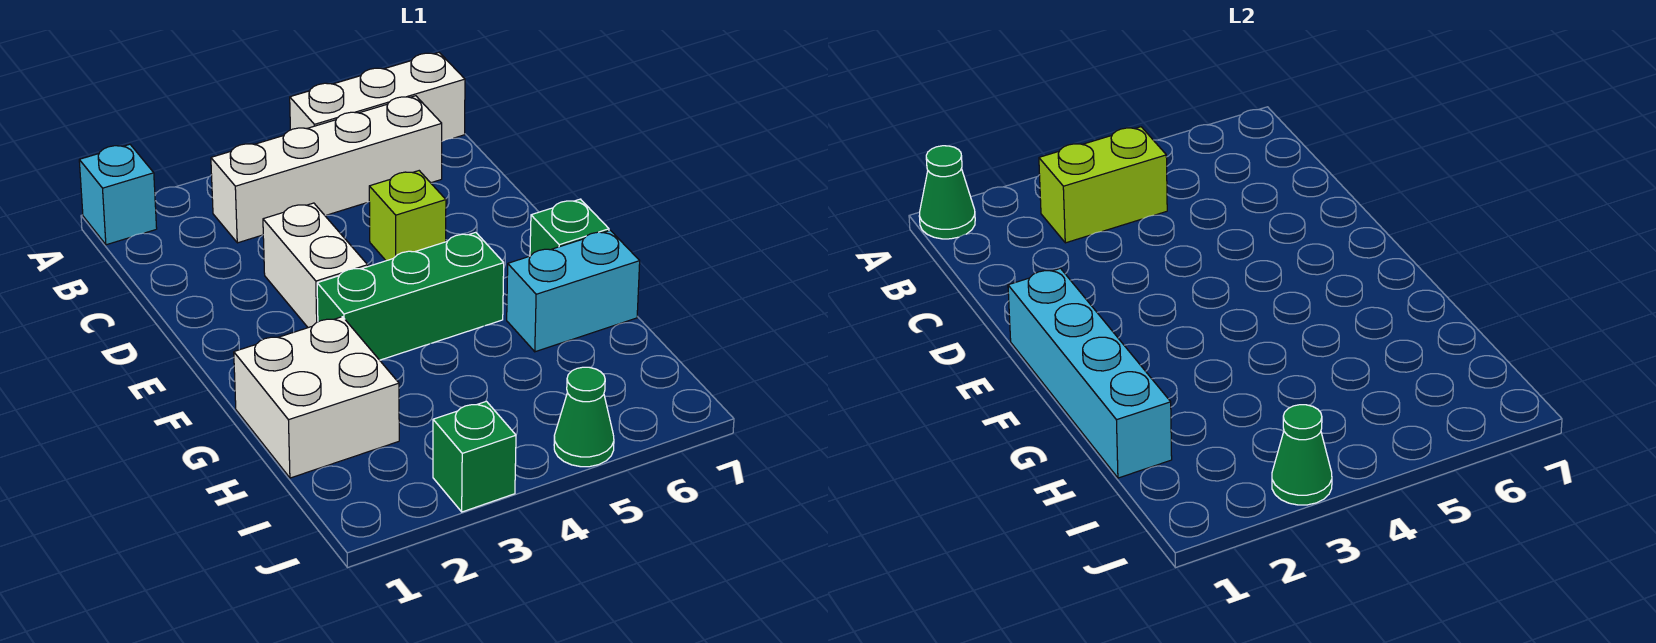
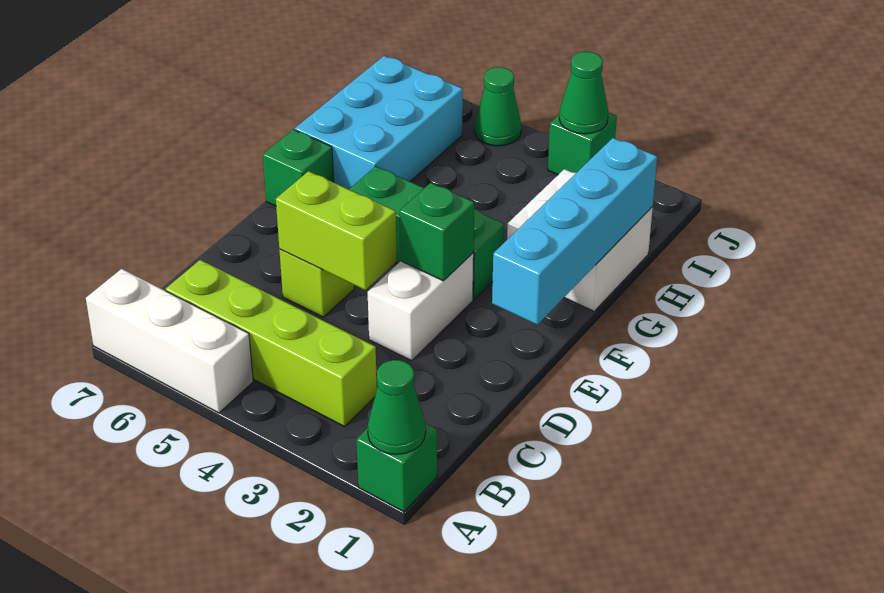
cyan brick A1 level 1 -> green brick A1 level 1
white brick B3:B6 level 1 -> lime brick B3:B6 level 1
lime brick B3:B4 level 2 -> lime brick D4:D5 level 2
none -> green brick E3 level 2
cyan brick G6:G7 level 1 -> cyan brick G6:I7 level 1

